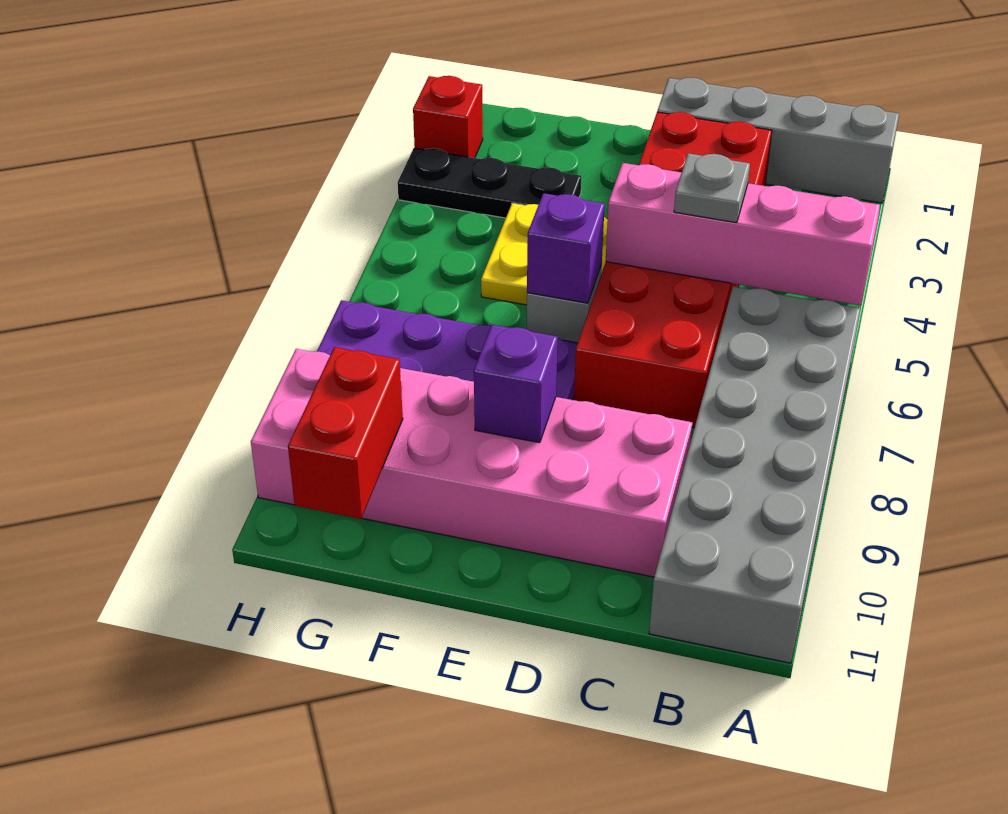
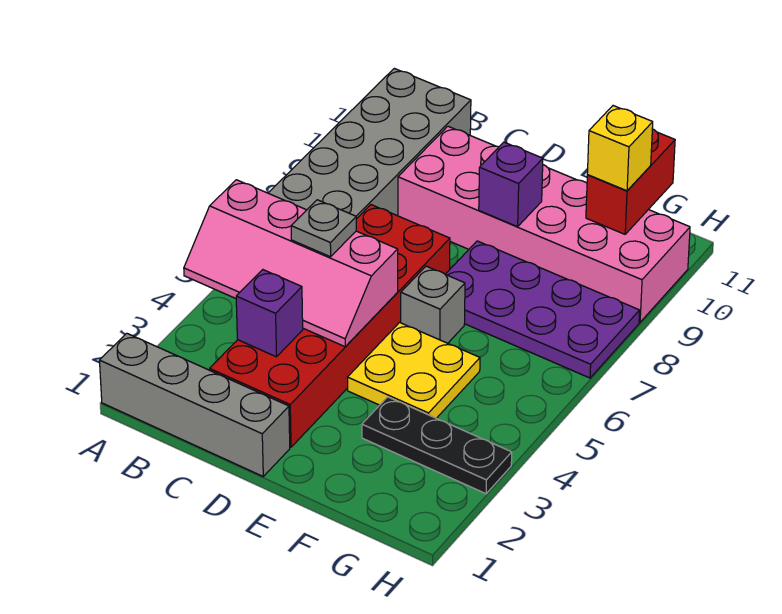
purple brick E6 level 2 -> purple brick C3 level 2
none -> yellow brick G10 level 3
red brick H2 level 1 -> none

